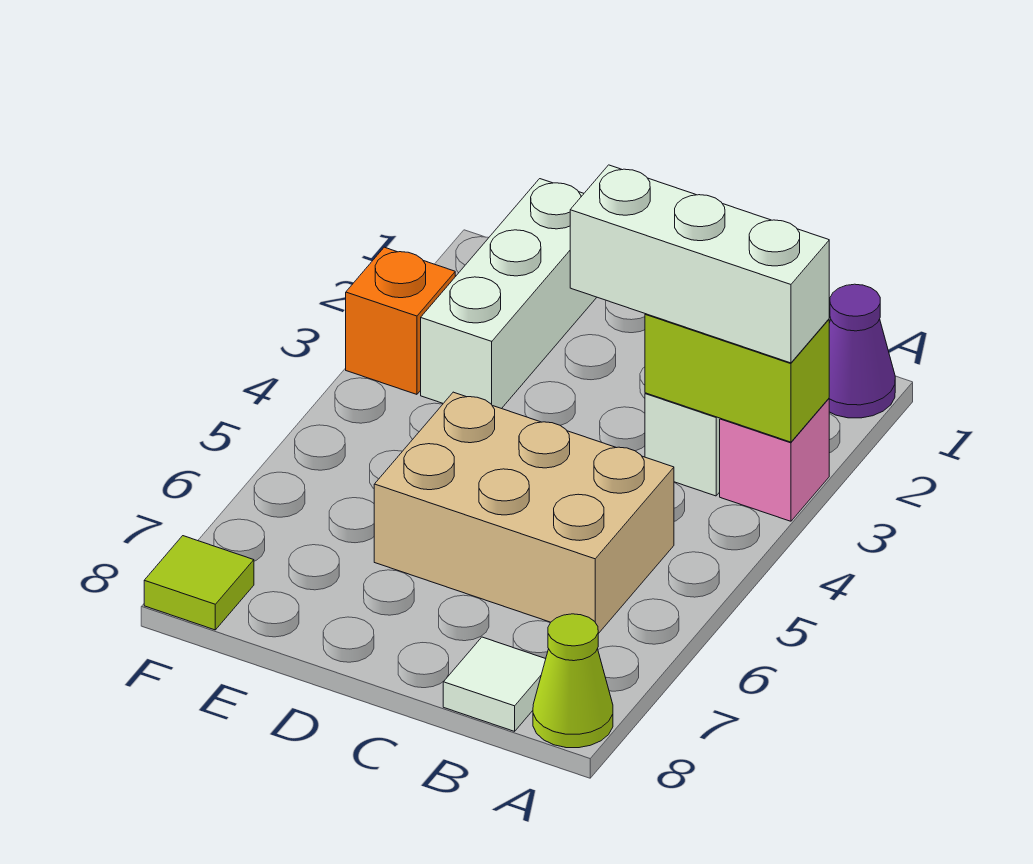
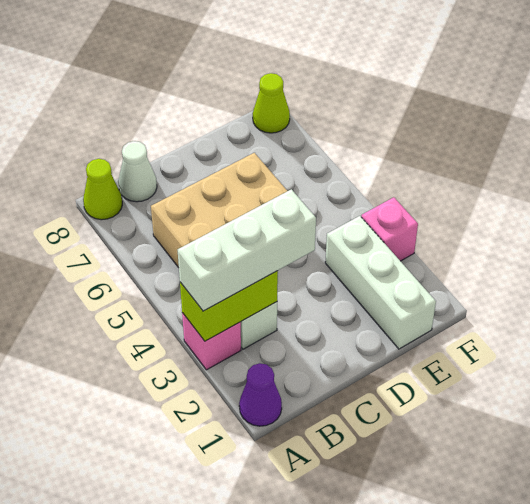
white tile B8 level 1 -> white cone B8 level 1
orange brick F3 level 1 -> pink brick F3 level 1
lime tile F8 level 1 -> lime cone F8 level 1

